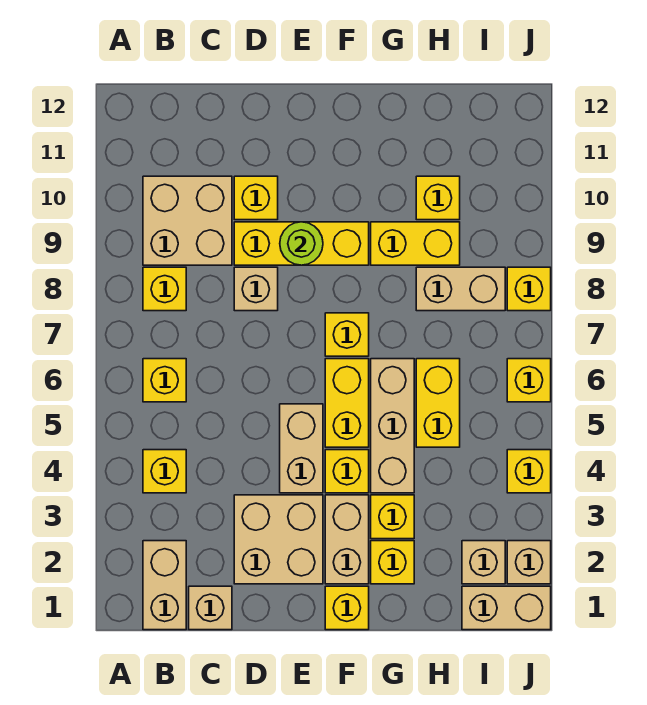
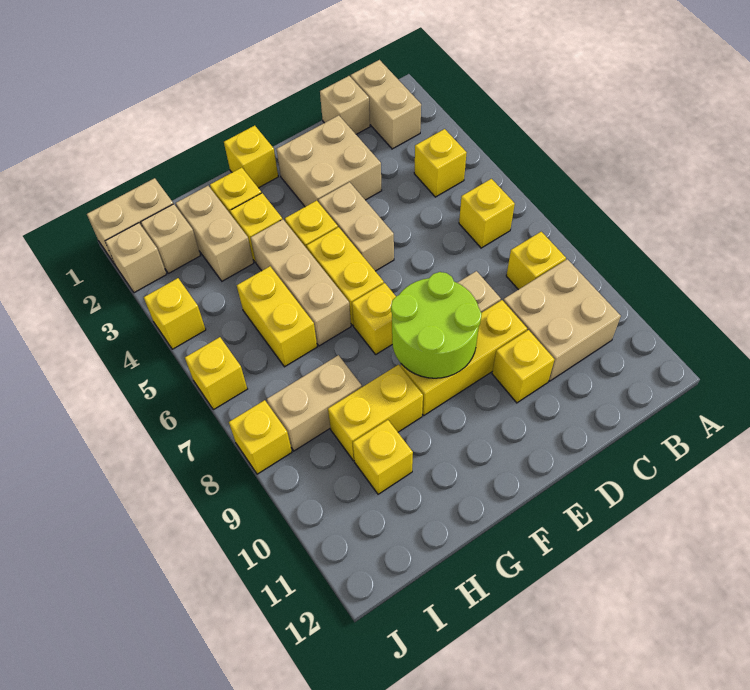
lime round brick E9 level 2 -> lime round brick E8:F9 level 2
tan brick F2:F3 level 1 -> tan brick H2:H3 level 1

